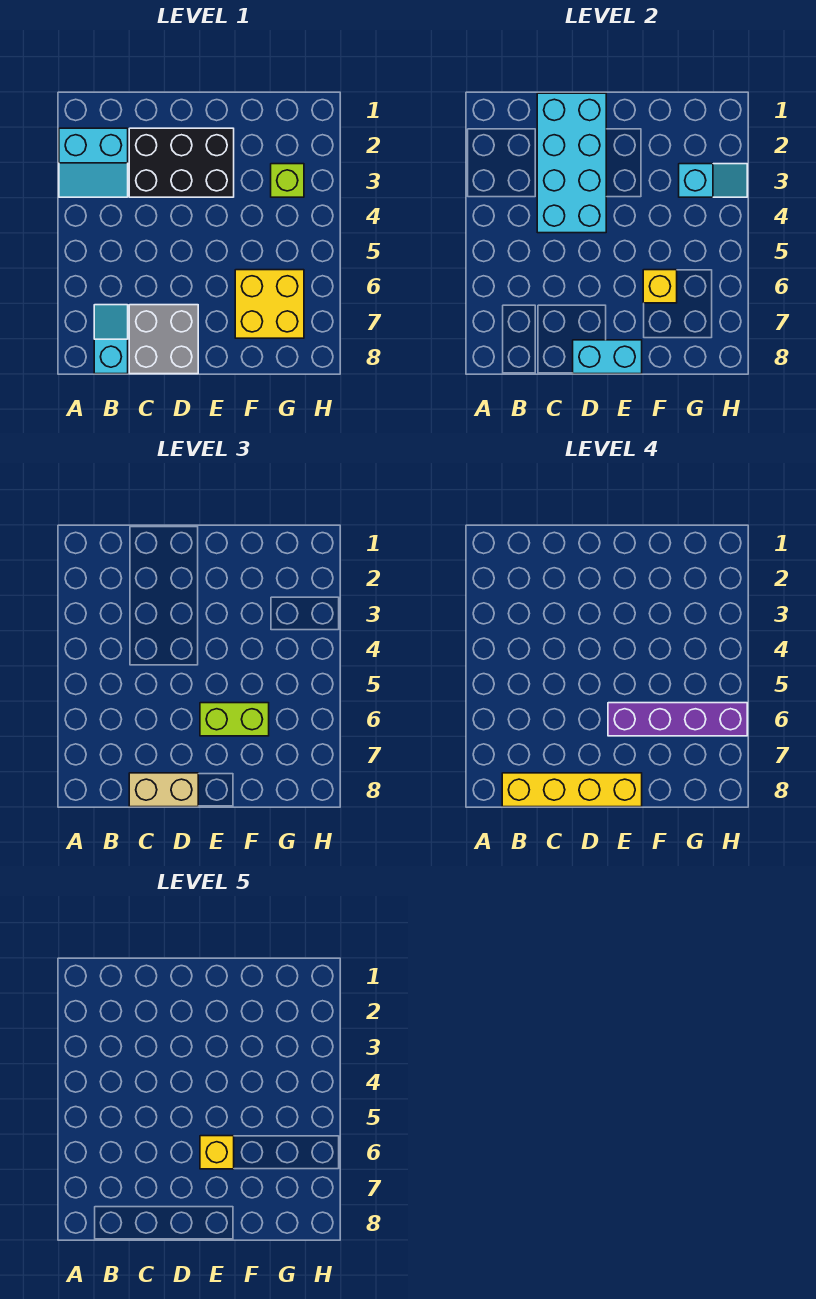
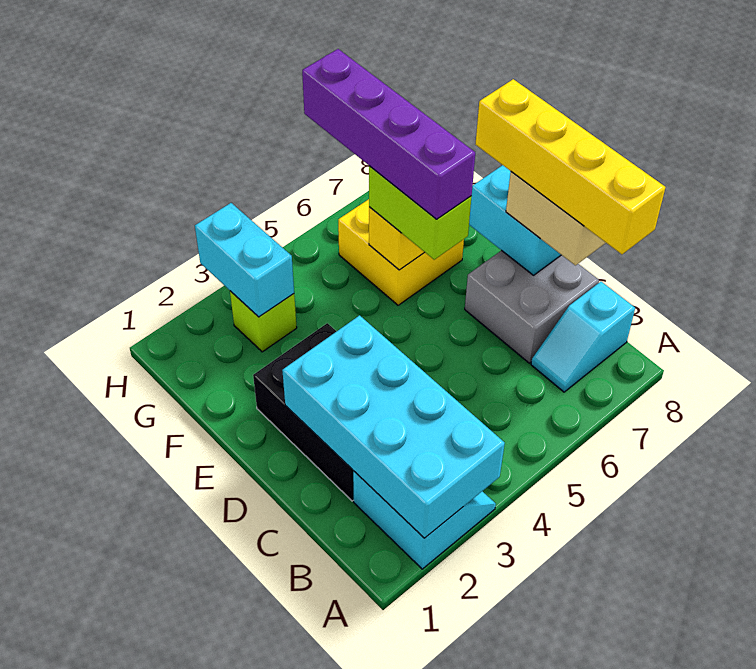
cyan brick C1:D4 level 2 -> cyan brick A2:D3 level 2
yellow brick E6 level 5 -> none
cyan slope G3:H3 level 2 top G -> cyan brick G3:H3 level 2

